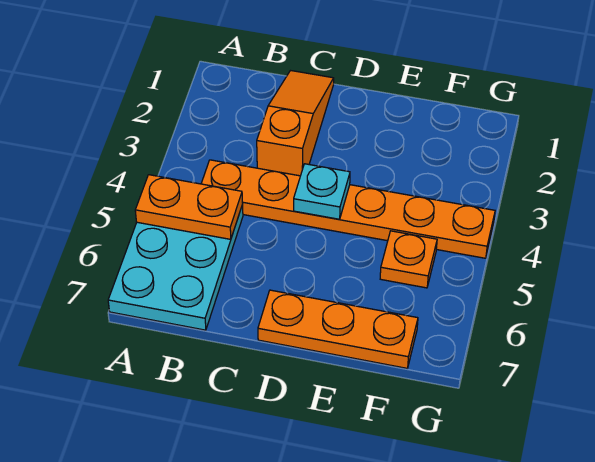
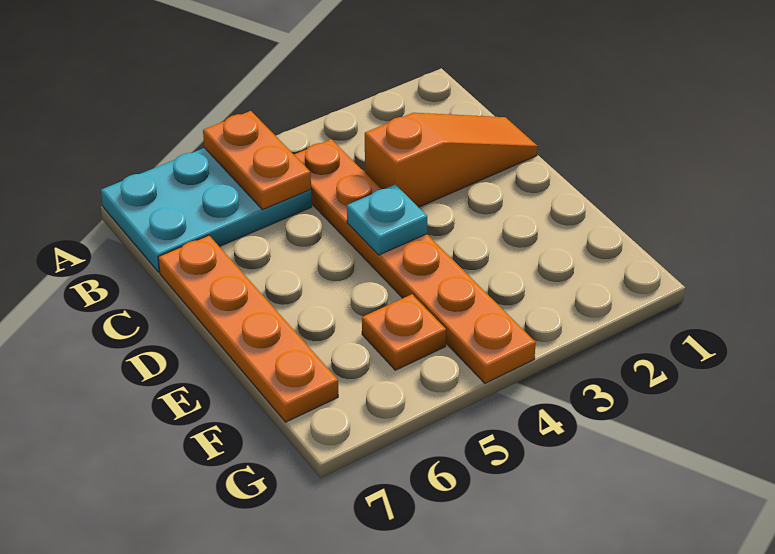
orange plate D7:F7 level 1 -> orange plate C7:F7 level 1

